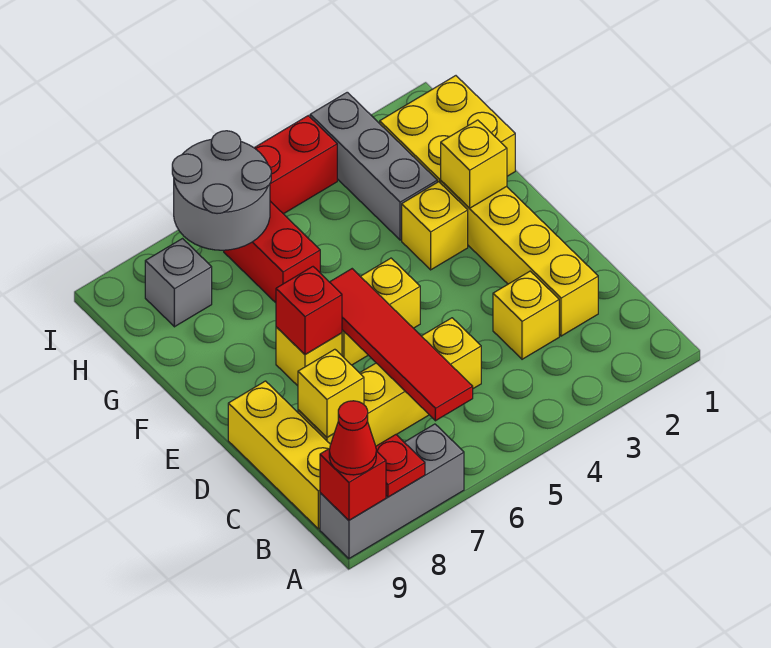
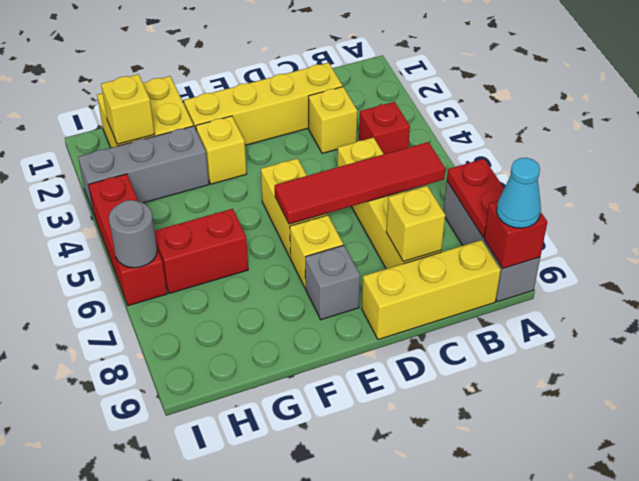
red plate A8 level 2 -> red plate A7:A8 level 2
red cone A9 level 3 -> cyan cone A9 level 3
red brick E7 level 2 -> red brick B4 level 1
yellow brick F2 level 2 -> yellow brick H2 level 2
grey round brick H6:I7 level 2 -> grey round brick I6 level 2
grey brick H8 level 1 -> grey brick E8 level 1

